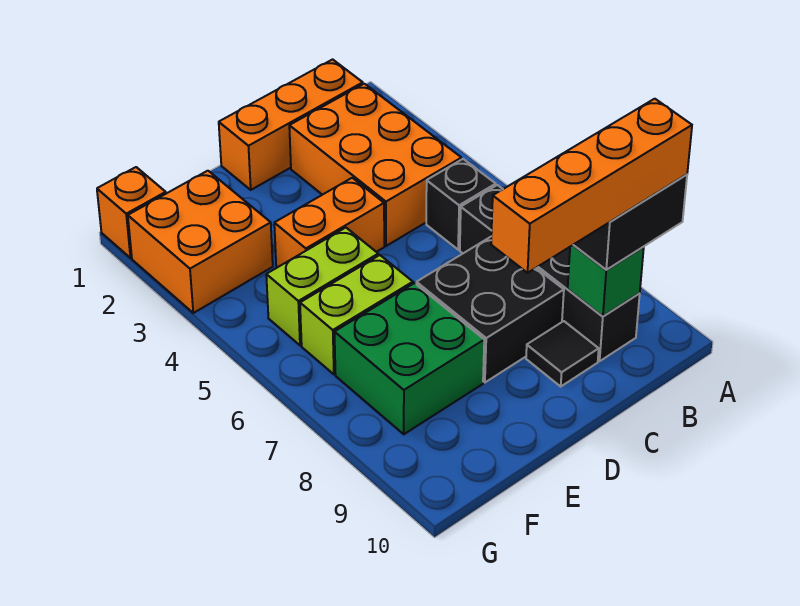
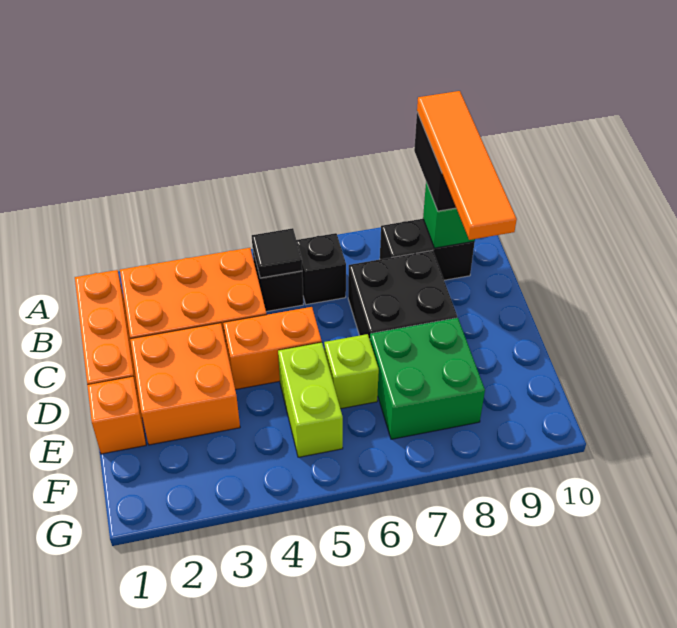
orange brick A9:D9 level 4 -> orange tile A9:D9 level 4
black tile C9 level 1 -> black tile B5 level 2
orange brick D4:E4 level 1 -> orange brick D4:D5 level 1
lime brick E6:F6 level 1 -> lime brick E6 level 1
orange brick F2:G3 level 1 -> orange brick D2:E3 level 1
orange brick G1 level 1 -> orange brick E1 level 1

